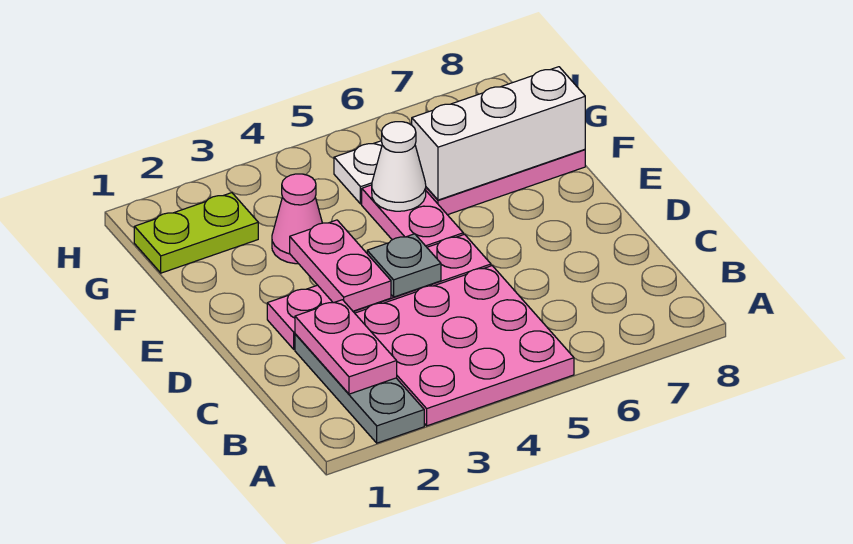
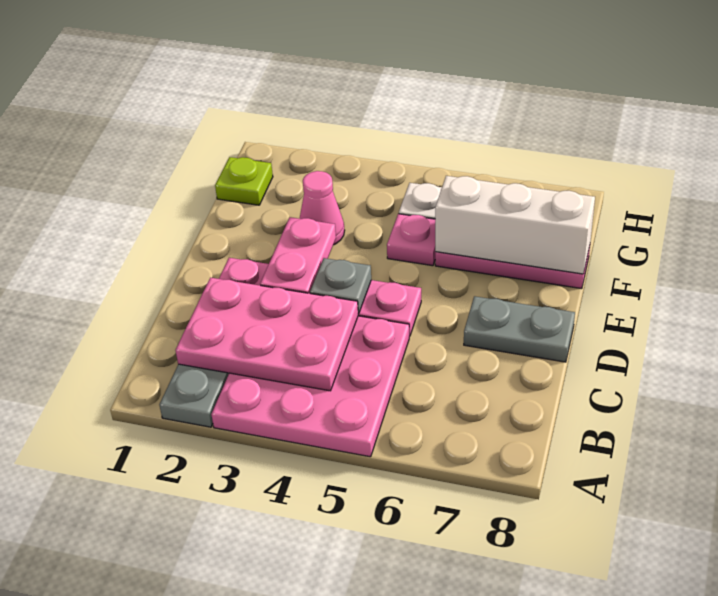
pink plate B2:C2 level 2 -> pink plate B2:C4 level 2
none -> grey plate D7:D8 level 1
pink plate E5:F5 level 1 -> pink plate F5 level 1
white cone F5 level 2 -> none
lime plate G1:G2 level 1 -> lime plate G1 level 1

